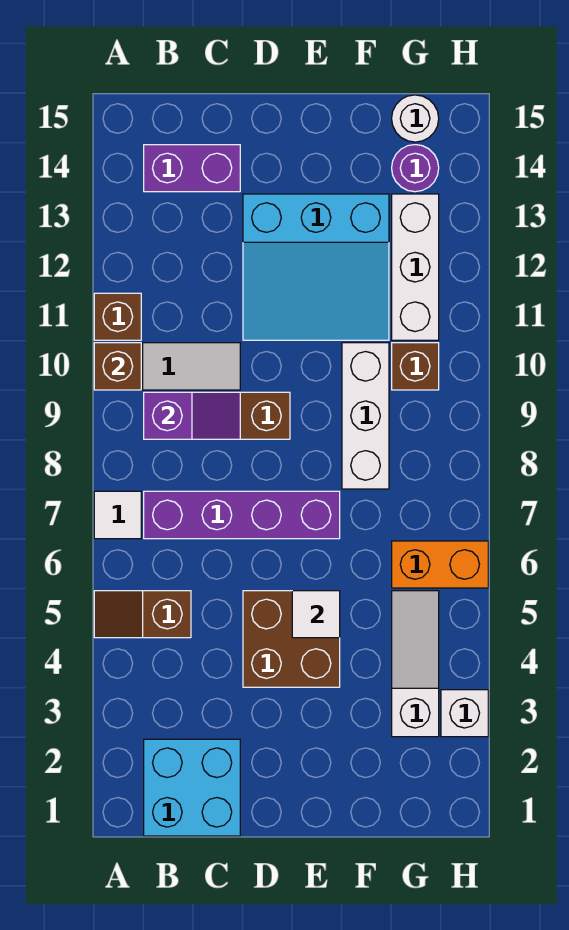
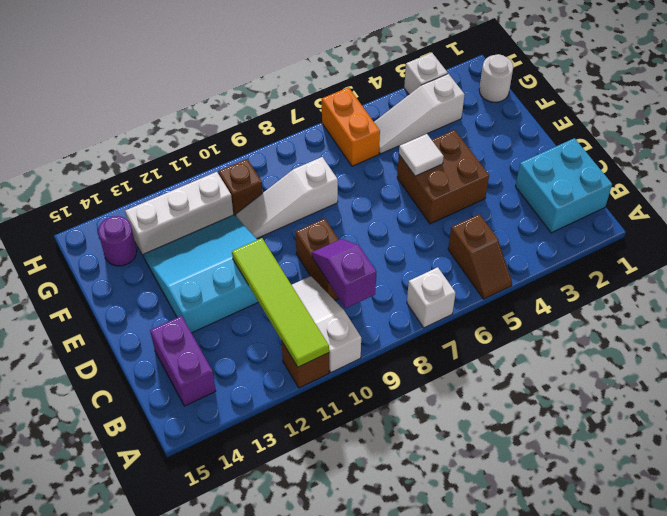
white tile A7 level 1 -> white brick A7 level 1
brown brick A10 level 2 -> none
none -> lime tile A11:D11 level 2
purple brick B7:E7 level 1 -> none
cyan slope D11:F13 level 1 top 13 -> cyan slope D11:F13 level 1 top D
white brick F8:F10 level 1 -> white slope F8:F10 level 1 top 8
white round brick G15 level 1 -> white round brick G1 level 1

